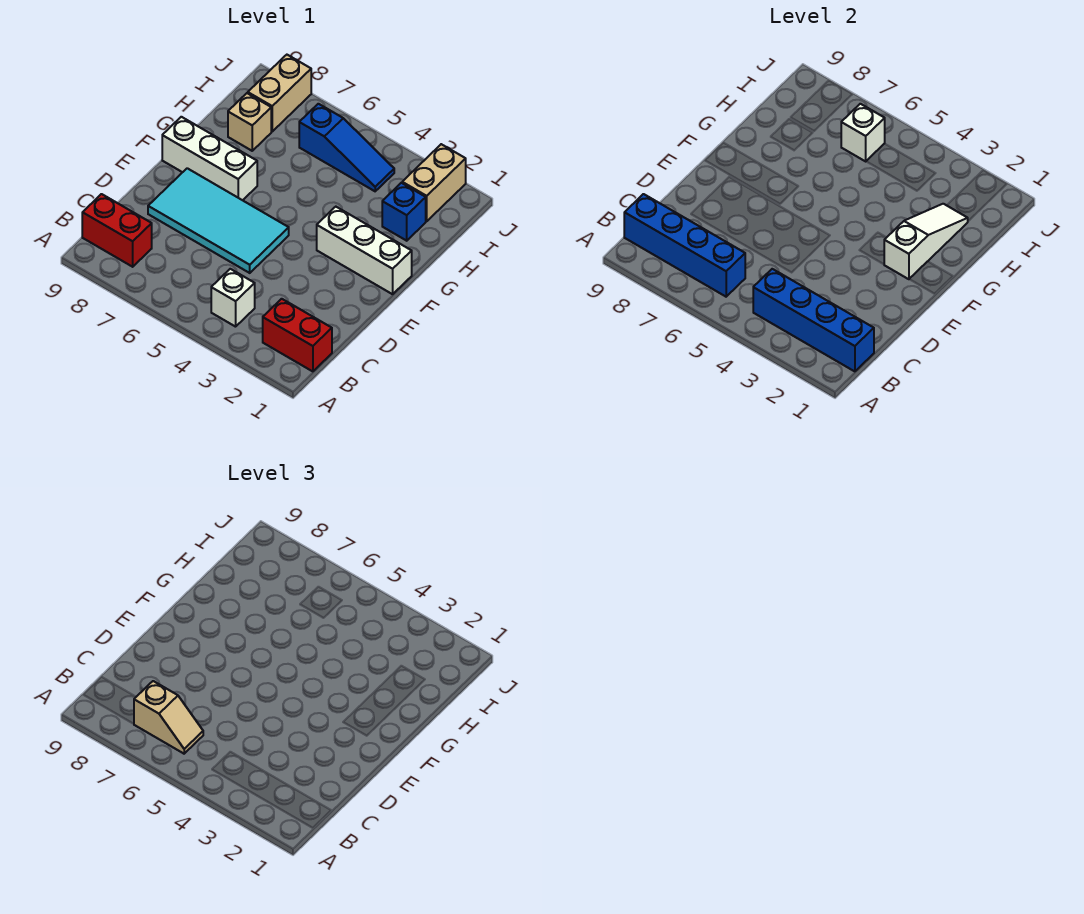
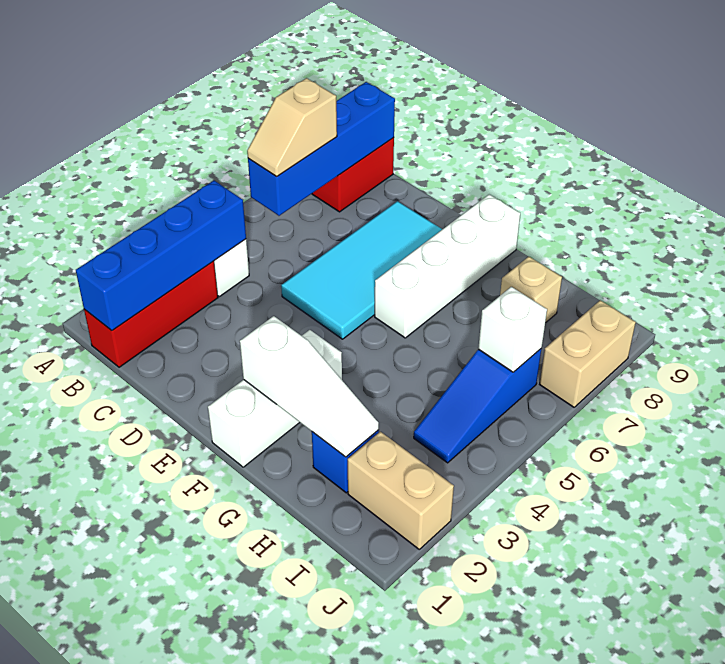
red brick B1:B2 level 1 -> red brick B1:B3 level 1
white brick F7:F9 level 1 -> white brick F6:F9 level 1
tan brick I8:J8 level 1 -> tan brick J7:J8 level 1

